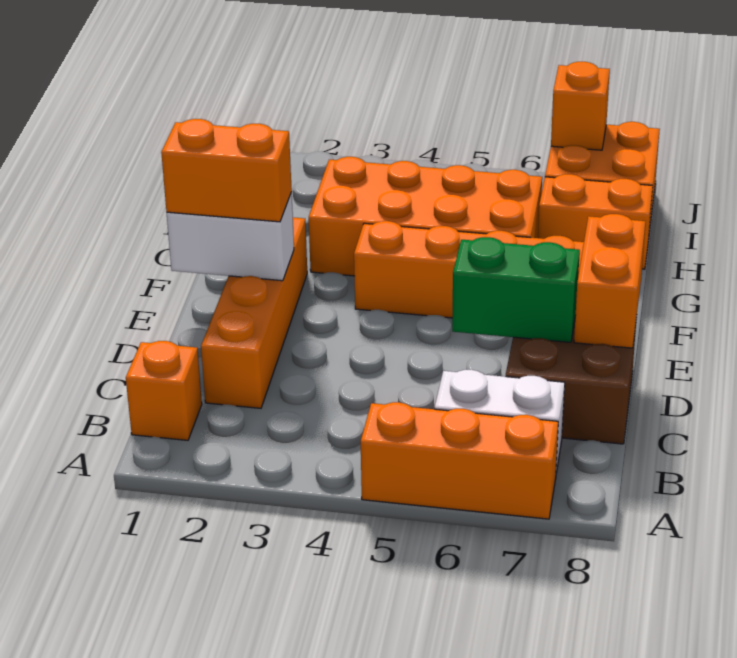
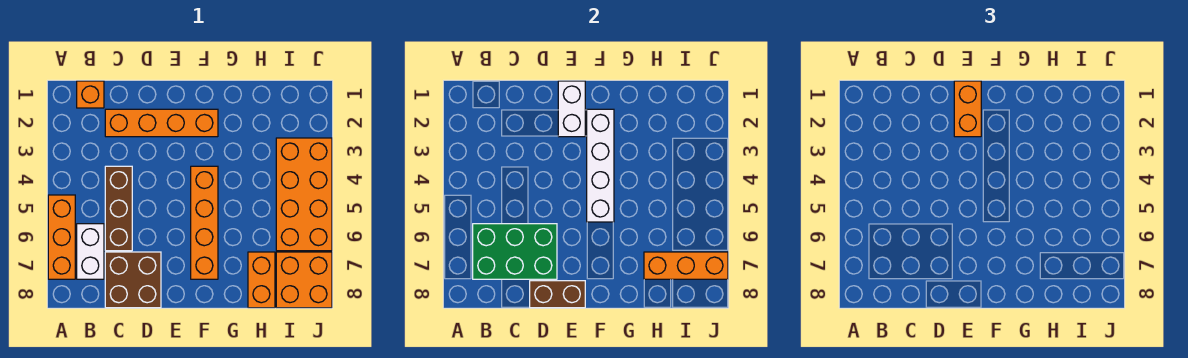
none -> brown brick C4:C6 level 1
green brick D6:D7 level 2 -> green brick B6:D7 level 2
orange brick D8:E8 level 2 -> brown brick D8:E8 level 2
none -> white brick F2:F5 level 2
orange brick G3:H6 level 1 -> orange brick I3:J6 level 1
orange brick J7 level 2 -> orange brick H7:J7 level 2

